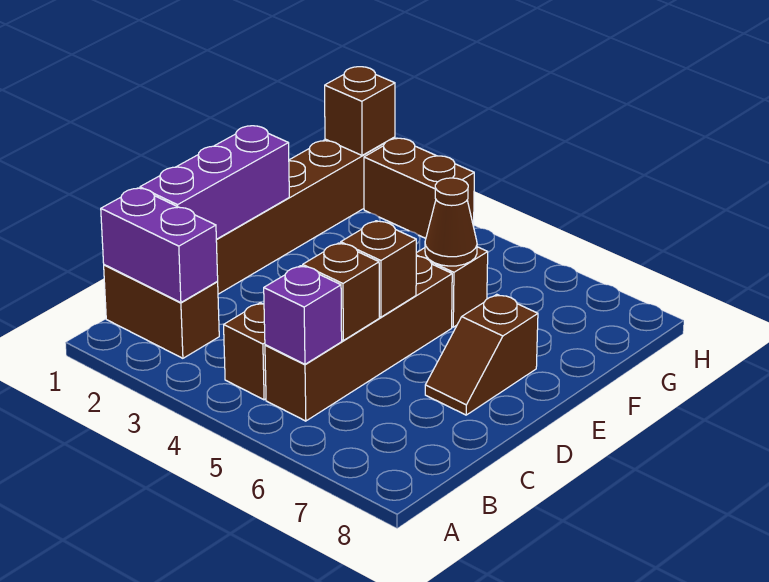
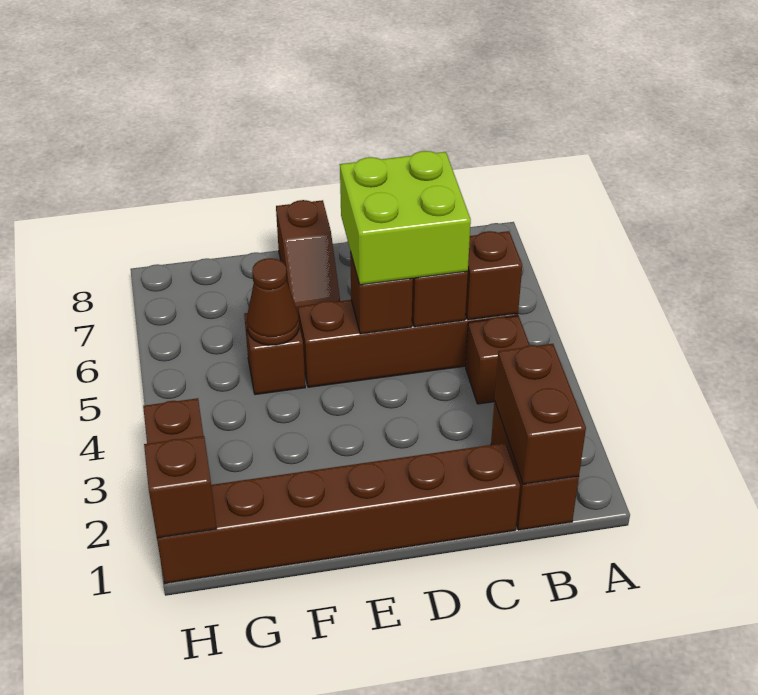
purple brick B1:B2 level 2 -> brown brick B1:B2 level 2
purple brick B5 level 2 -> brown brick B5 level 2
purple brick C1:E1 level 2 -> none
none -> lime brick C5:D6 level 3
brown slope D7:E7 level 1 top E -> brown slope E7:E8 level 1 top 8

